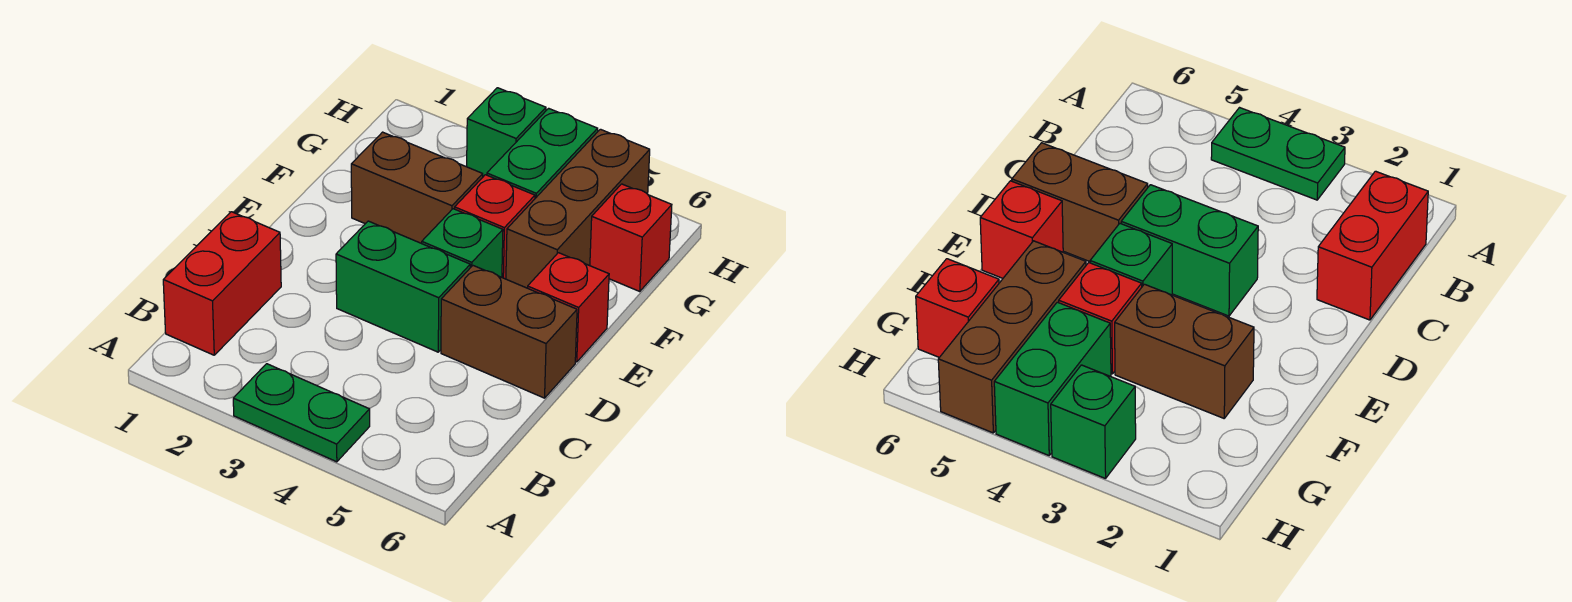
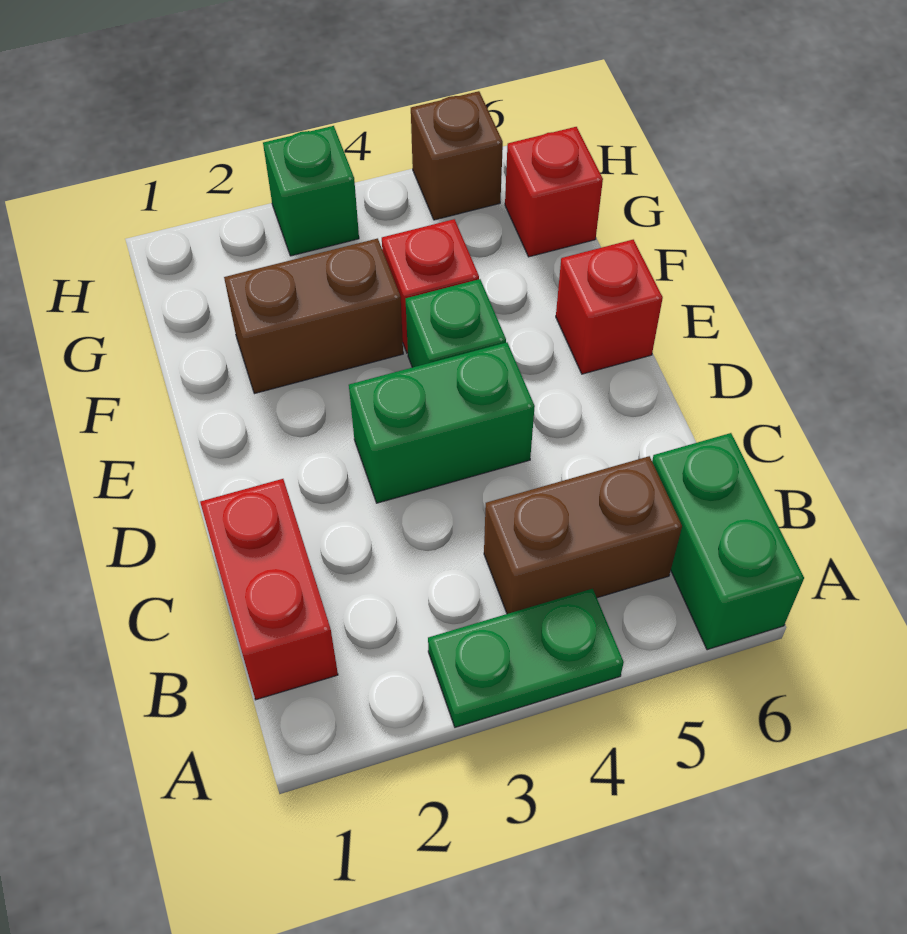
brown brick D5:D6 level 1 -> brown brick B4:B5 level 1
brown brick F5:H5 level 1 -> brown brick H5 level 1
green brick G4:H4 level 1 -> green brick A6:B6 level 1

